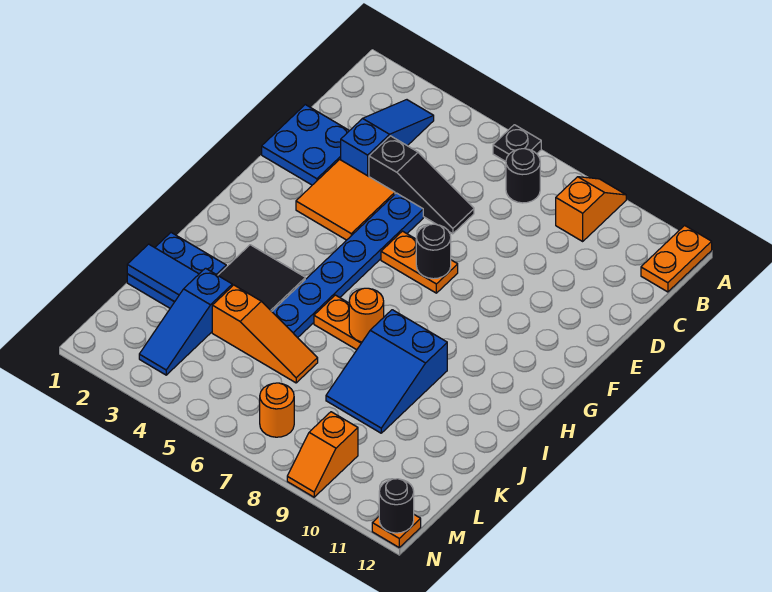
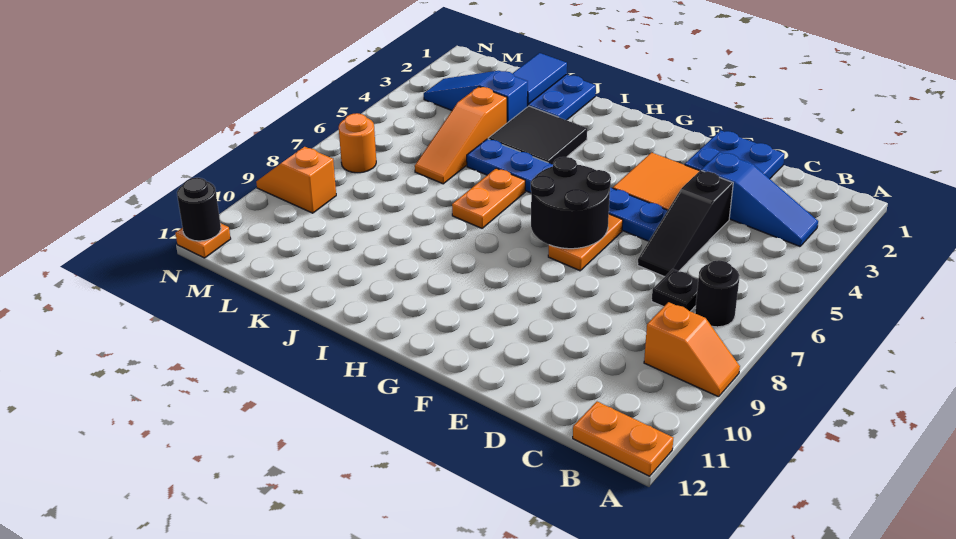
black plate A6 level 1 -> black plate C7 level 1
black round brick F7 level 2 -> black round brick F6:G7 level 2
orange round brick I7 level 2 -> none
blue slope I8:K9 level 1 top I -> none

